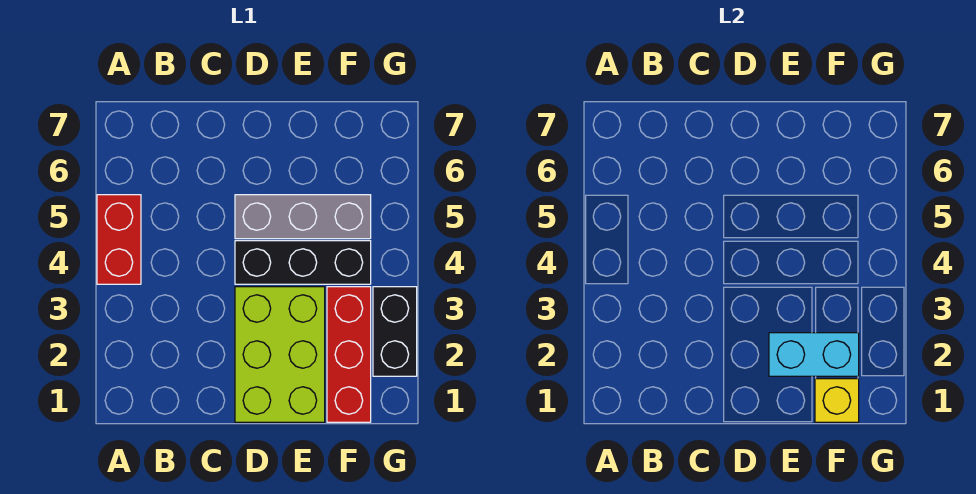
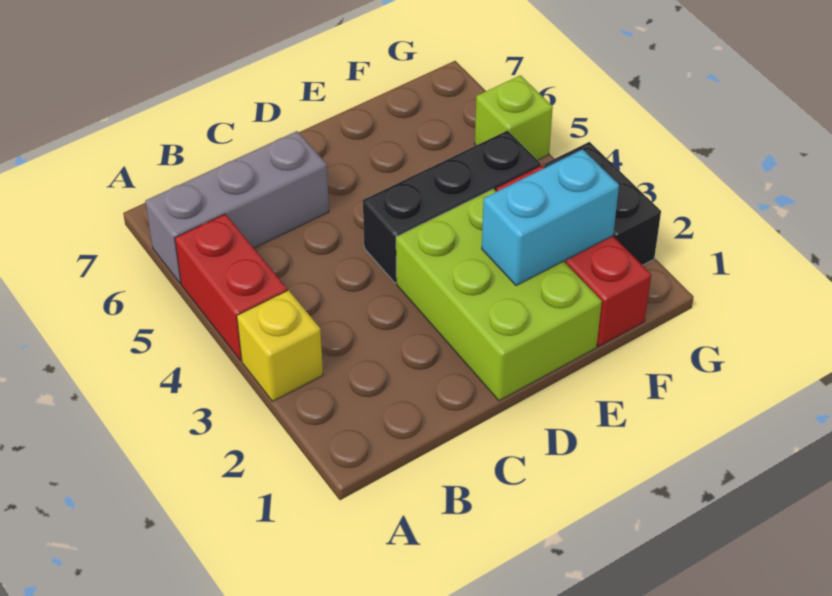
grey brick D5:F5 level 1 -> grey brick A6:C6 level 1
yellow brick F1 level 2 -> yellow brick A3 level 1
none -> lime brick G5 level 1

